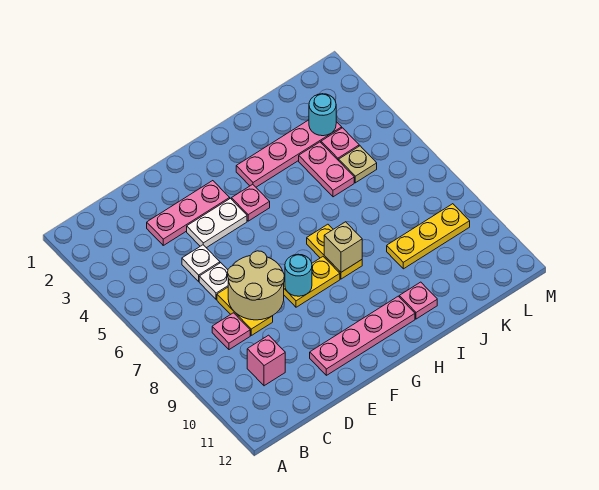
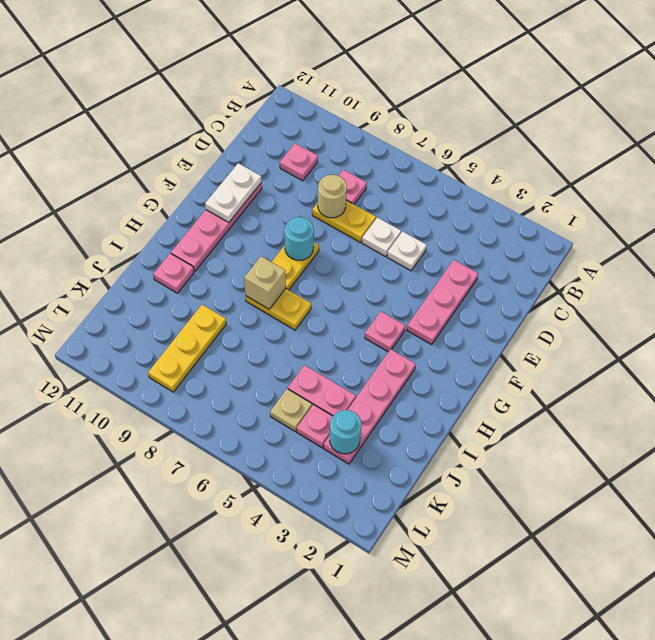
pink brick C10 level 1 -> pink plate C10 level 1
tan round brick D7:E8 level 2 -> tan round brick D8 level 2
white plate E4:F4 level 1 -> white plate E11:F11 level 2

